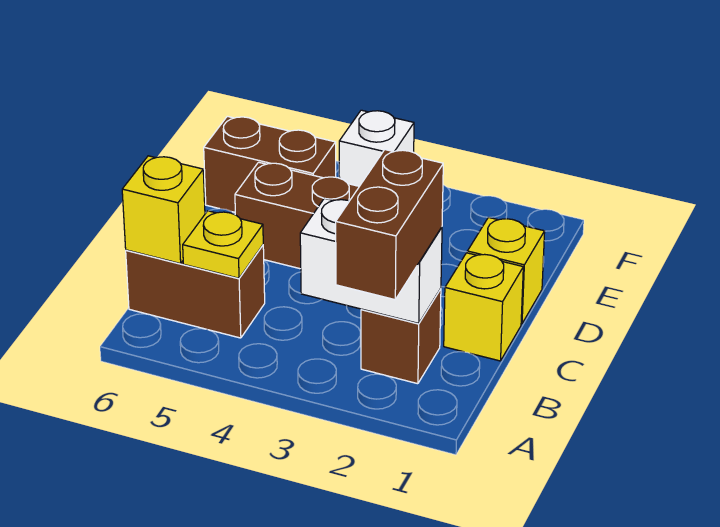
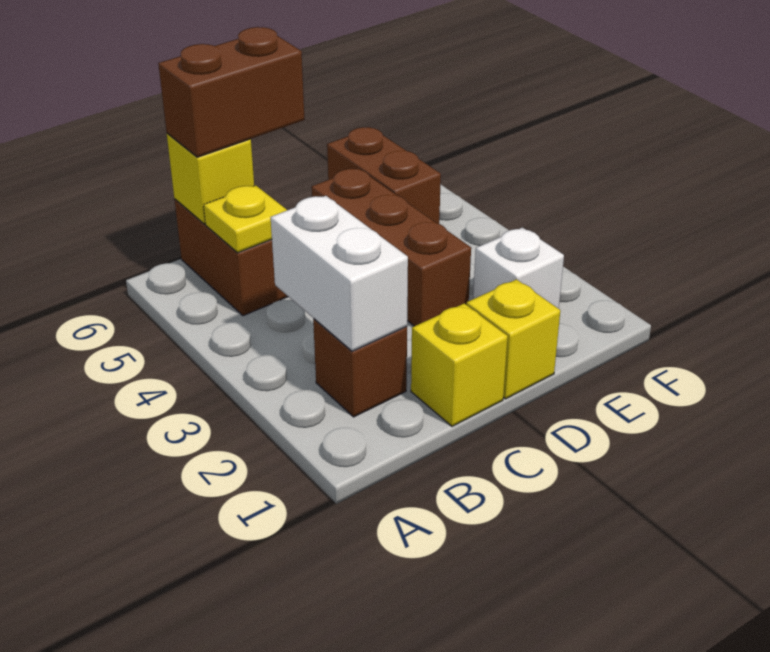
brown brick A2:B2 level 3 -> brown brick B6:C6 level 3
white brick F4 level 1 -> white brick E2 level 1

